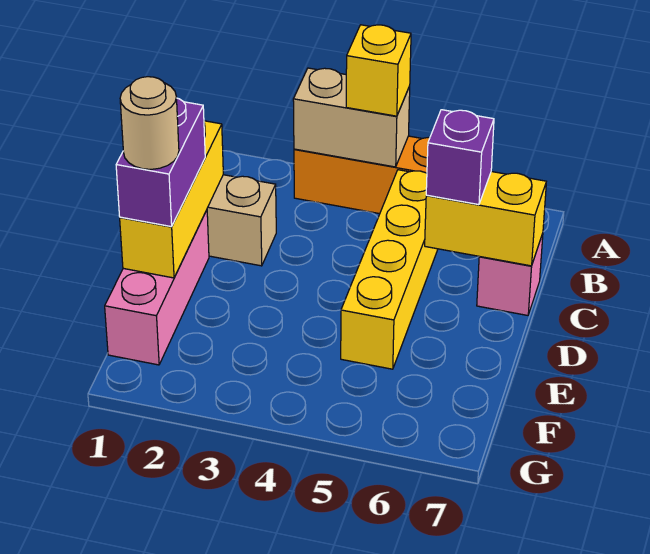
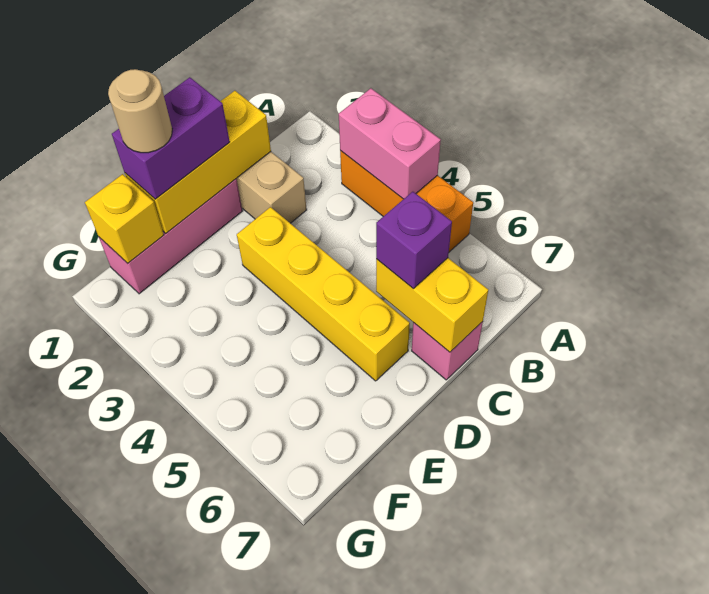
tan brick A3:A4 level 2 -> pink brick A3:A4 level 2
yellow brick A4 level 3 -> yellow brick F1 level 2
yellow brick B5:E5 level 1 -> yellow brick D3:D6 level 1

